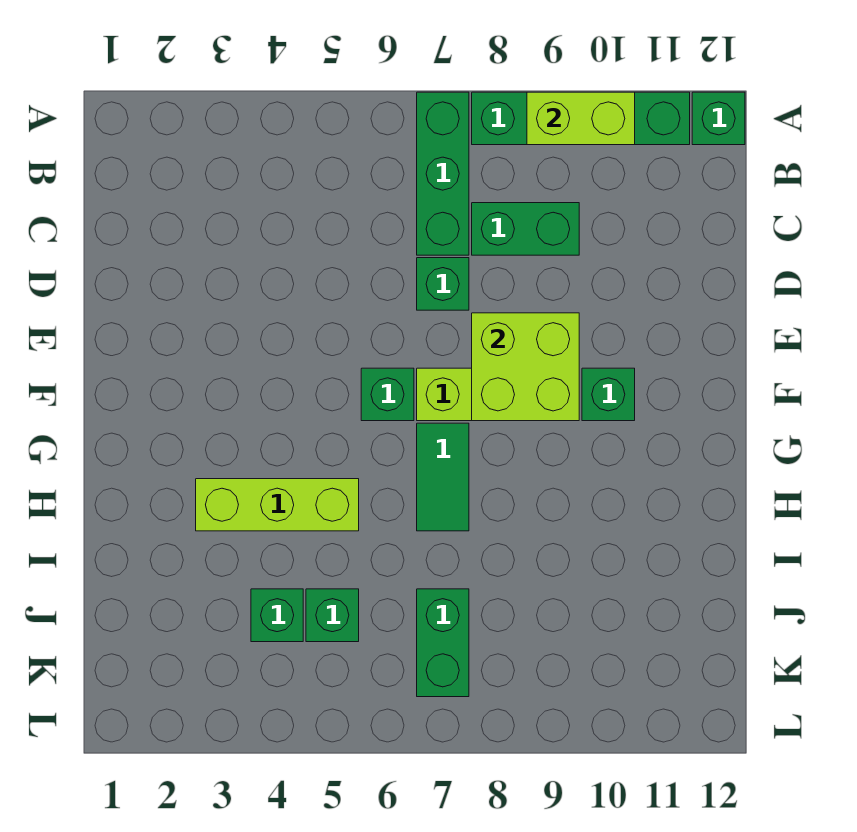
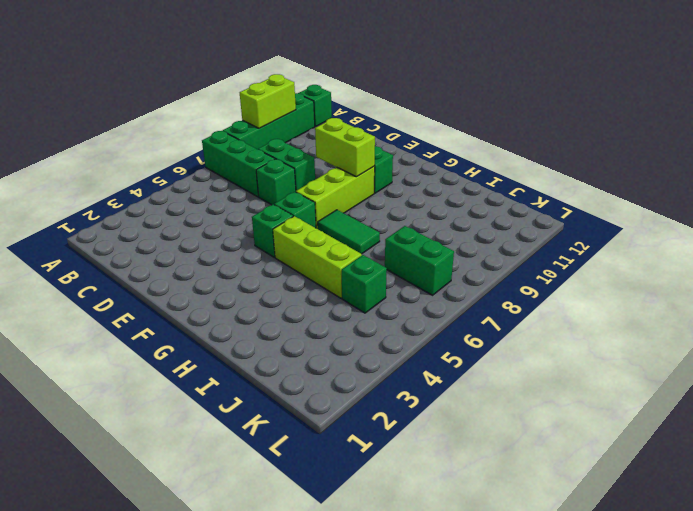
green brick C8:C9 level 1 -> green brick C8:D8 level 1
lime brick E8:F9 level 2 -> lime brick E9:F9 level 2
lime brick H3:H5 level 1 -> lime brick G5:I5 level 1
green brick J4 level 1 -> green brick F5 level 1

